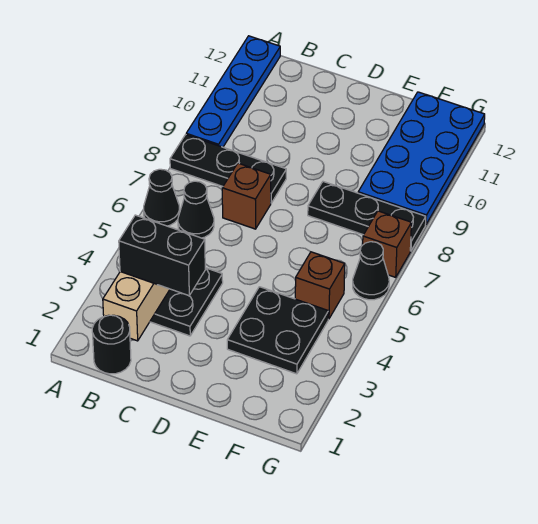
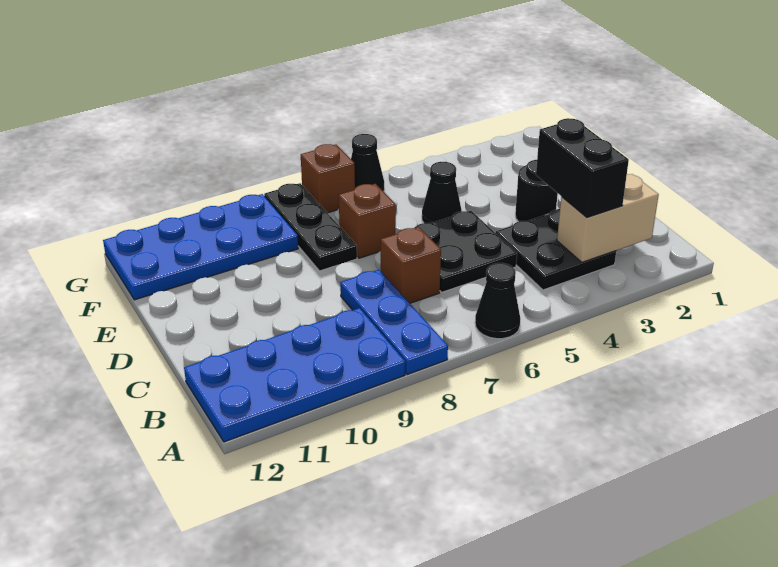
black plate A8:C8 level 1 -> blue plate A8:C8 level 1
blue plate A9:A12 level 1 -> blue plate A9:B12 level 1
black round brick B1 level 1 -> black round brick D3 level 1
black cone B6 level 1 -> black cone E5 level 1
black plate E3:F4 level 1 -> black plate C5:D6 level 1
brown brick F5 level 1 -> brown brick E7 level 1

